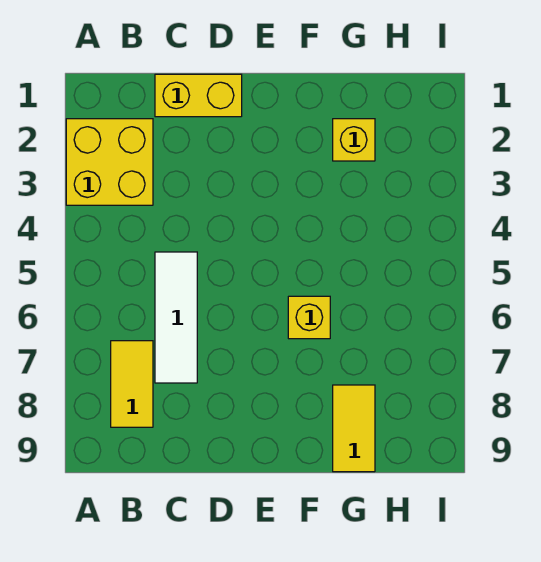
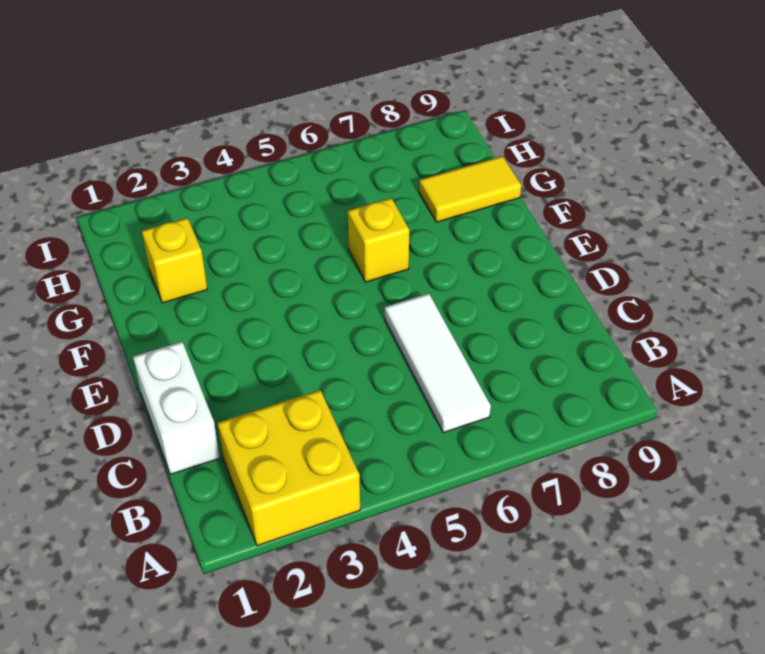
yellow tile B7:B8 level 1 -> none
yellow brick C1:D1 level 1 -> white brick C1:D1 level 1
white tile C5:C7 level 1 -> white tile B6:D6 level 1

